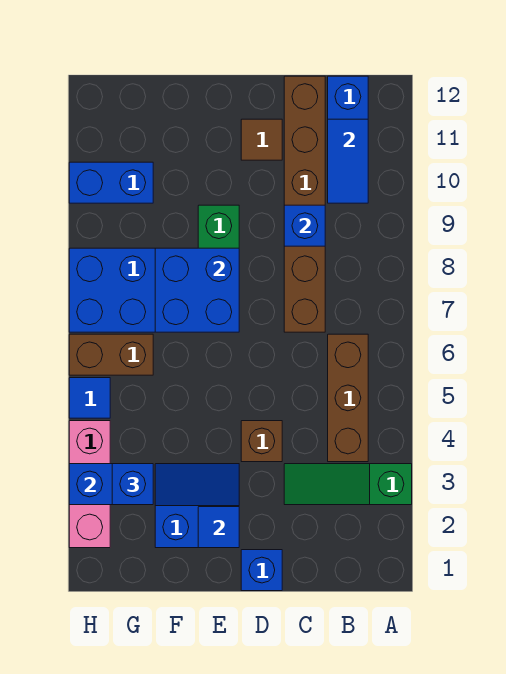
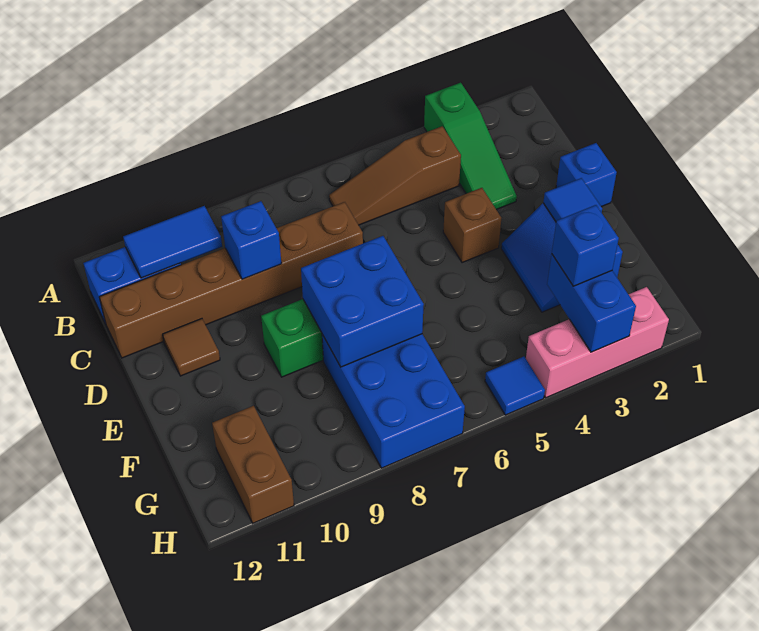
brown brick B4:B6 level 1 -> brown slope B4:B6 level 1 top 4
brown brick G6:H6 level 1 -> brown brick G11:H11 level 1
blue brick G10:H10 level 1 -> none

